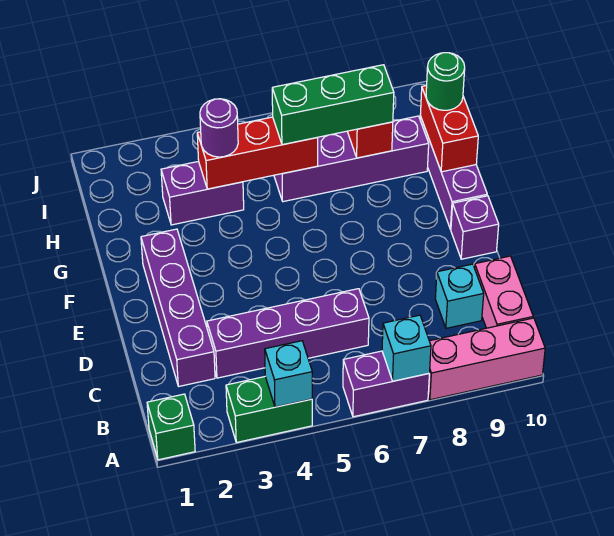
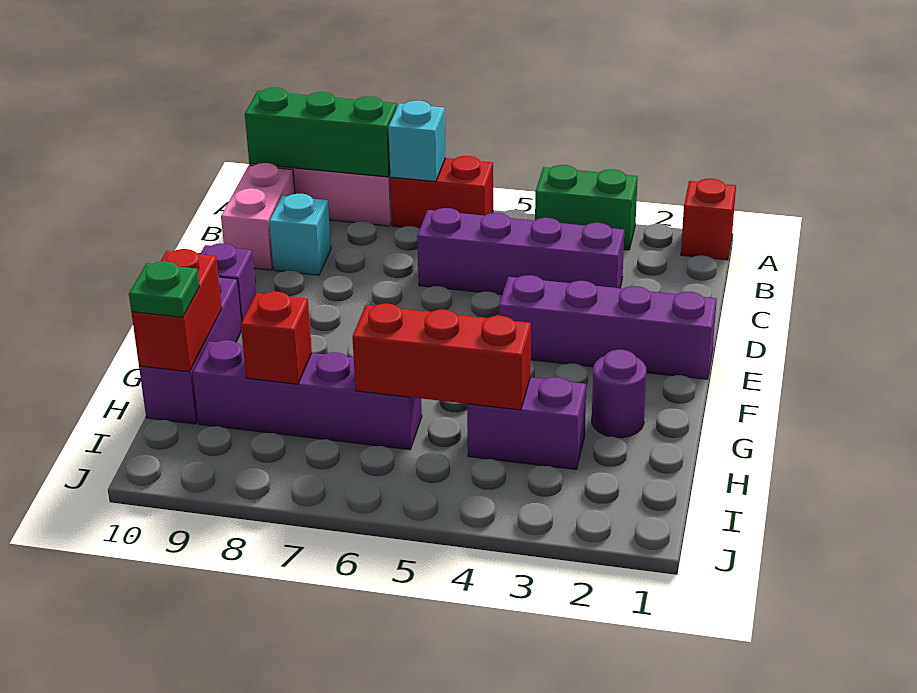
green brick A1 level 1 -> red brick A1 level 1
cyan brick A4 level 2 -> none
purple brick A6:A7 level 1 -> red brick A6:A7 level 1
purple brick C2:F2 level 1 -> purple brick E1:E4 level 1
purple round brick H4 level 3 -> purple round brick G2 level 1
green brick H6:H8 level 3 -> green brick A8:A10 level 2
green round brick H10 level 3 -> green plate H10 level 3

